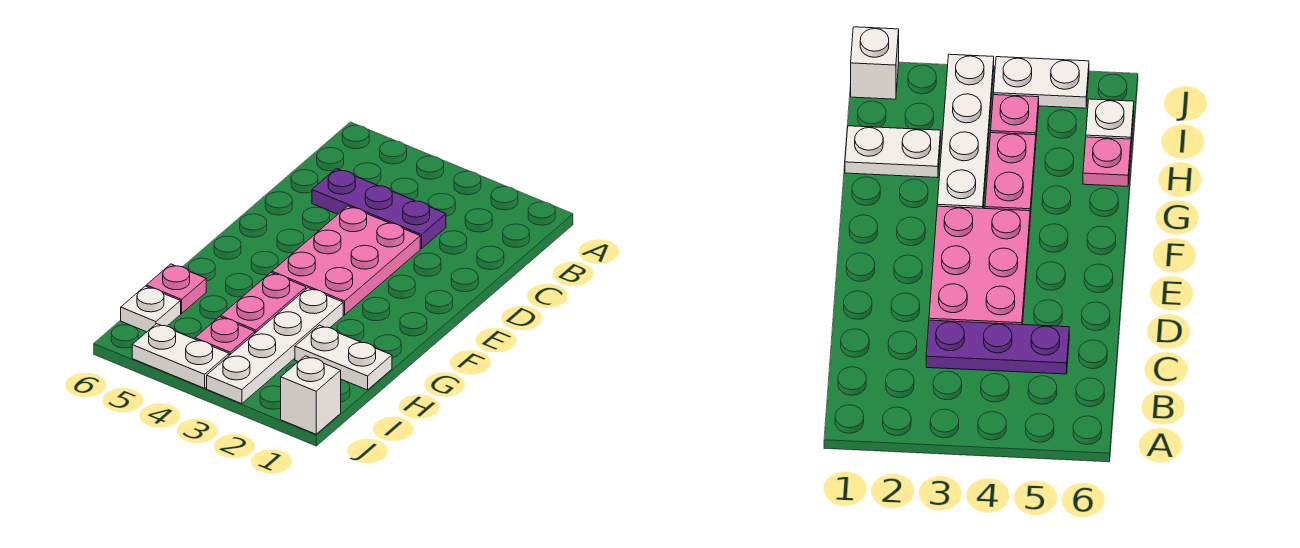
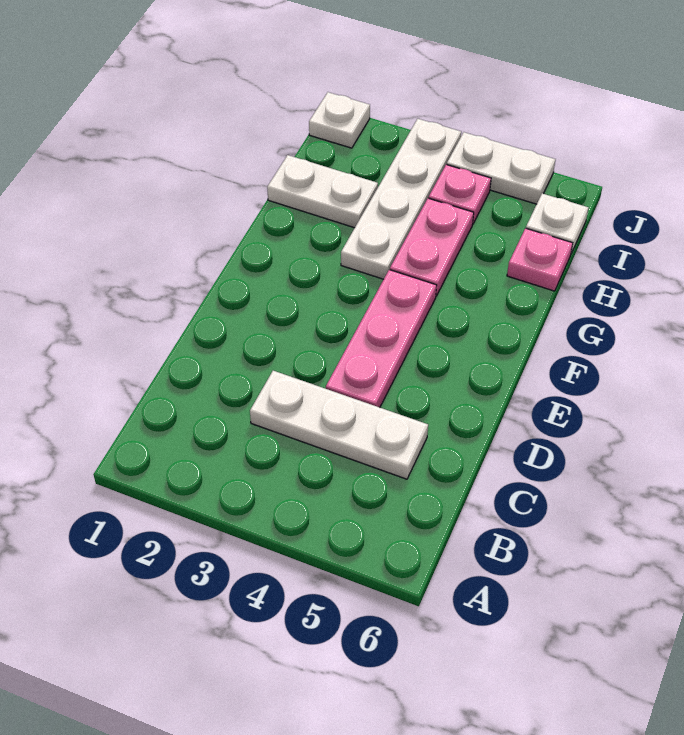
purple plate C3:C5 level 1 -> white plate C3:C5 level 1
pink plate D3:F4 level 1 -> pink plate D4:F4 level 1
white brick J1 level 1 -> white plate J1 level 1

